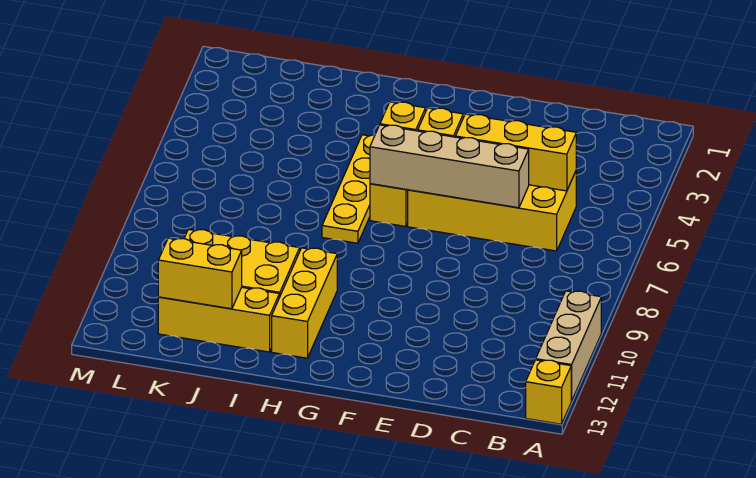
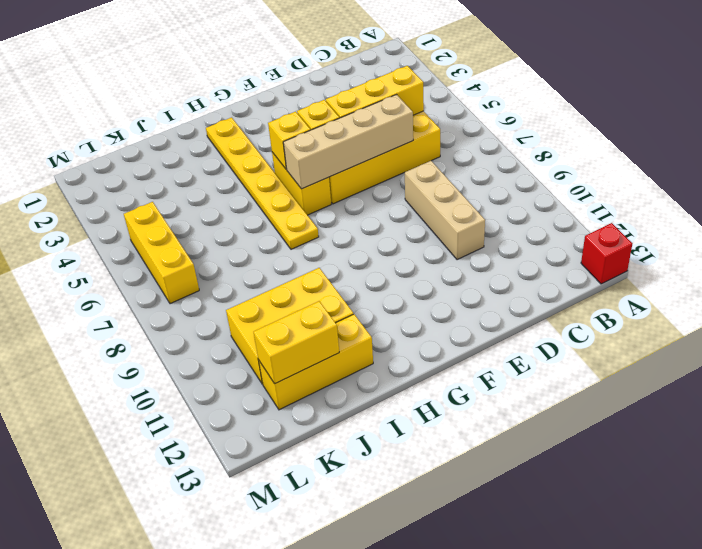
tan brick A10:A12 level 1 -> tan brick D8:D10 level 1
yellow brick A13 level 1 -> red brick A13 level 1
yellow plate H4:H7 level 1 -> yellow plate H2:H7 level 1
yellow brick H10:H12 level 1 -> yellow brick L5:L7 level 1

